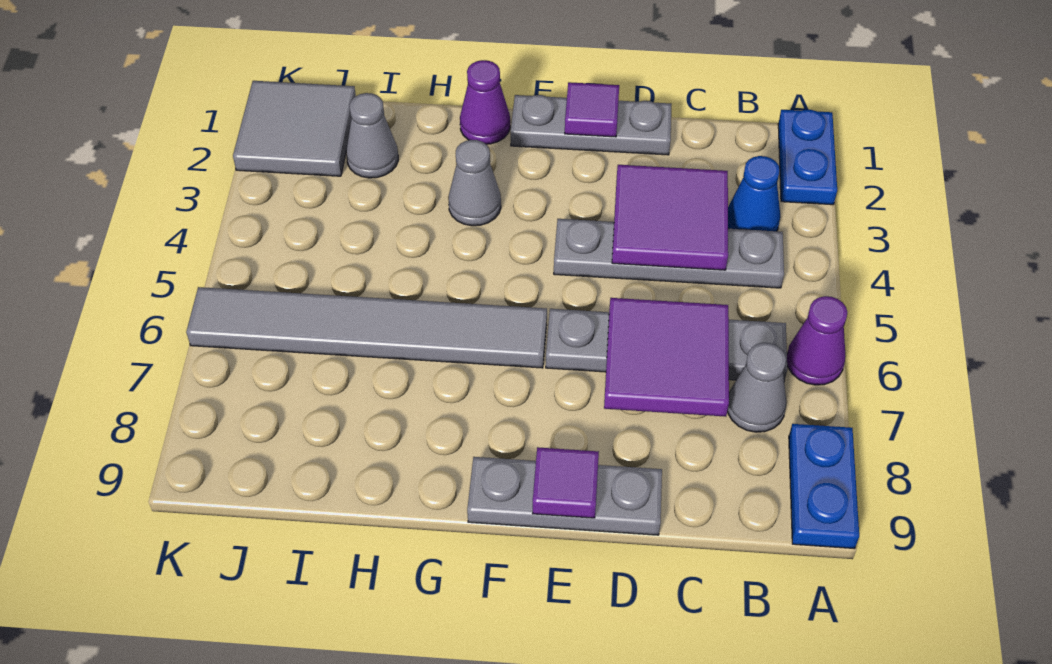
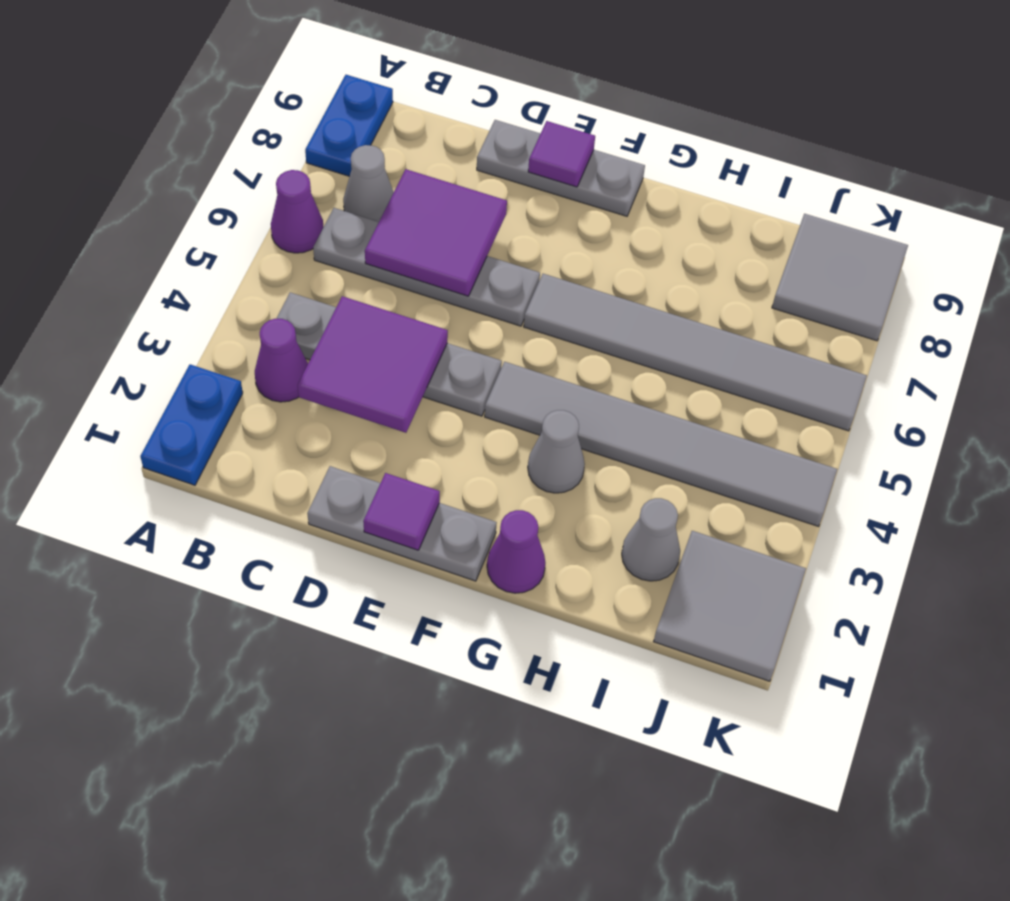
blue cone B3 level 1 -> purple cone B3 level 1
none -> grey tile F4:K4 level 1
none -> grey tile J8:K9 level 1

